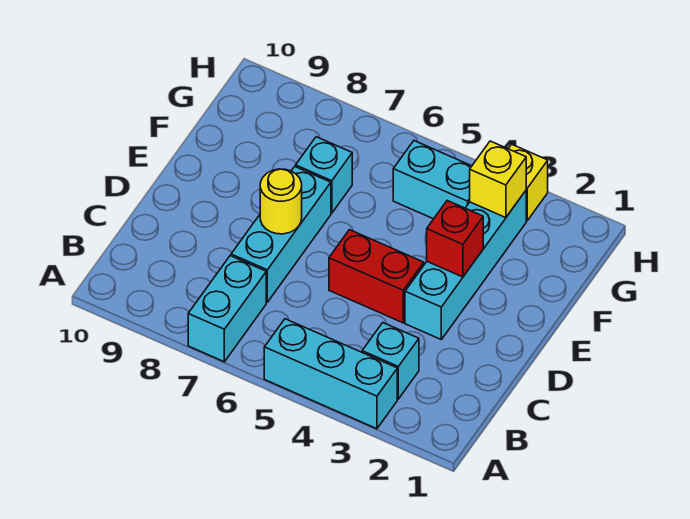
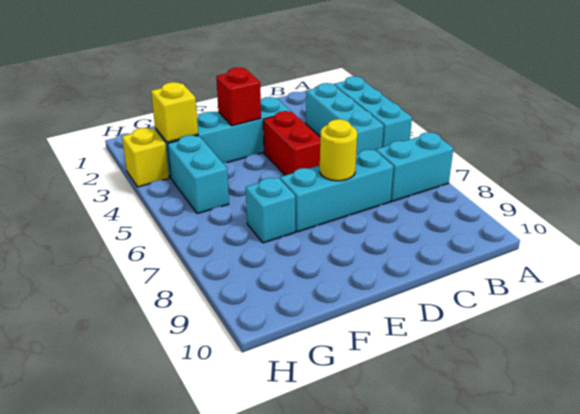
cyan brick B3 level 1 -> cyan brick B3:B5 level 1

